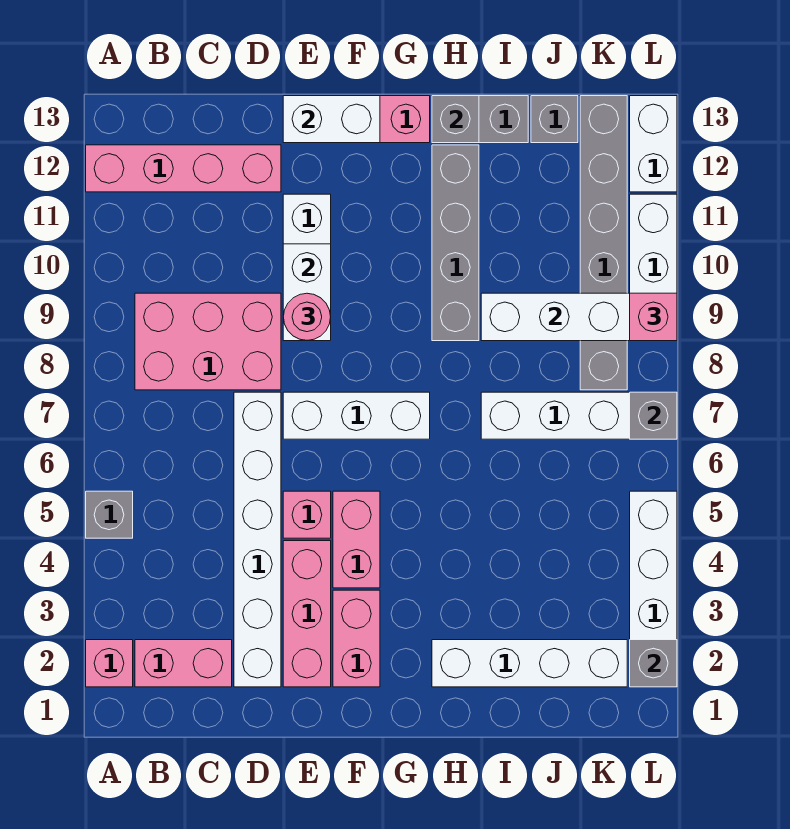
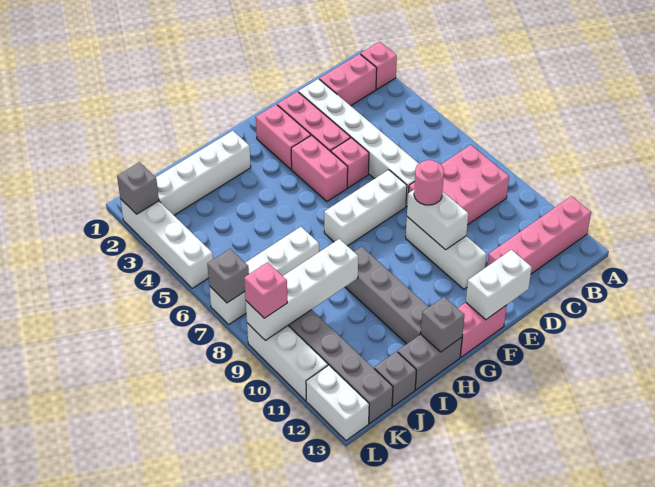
grey brick A5 level 1 -> none

